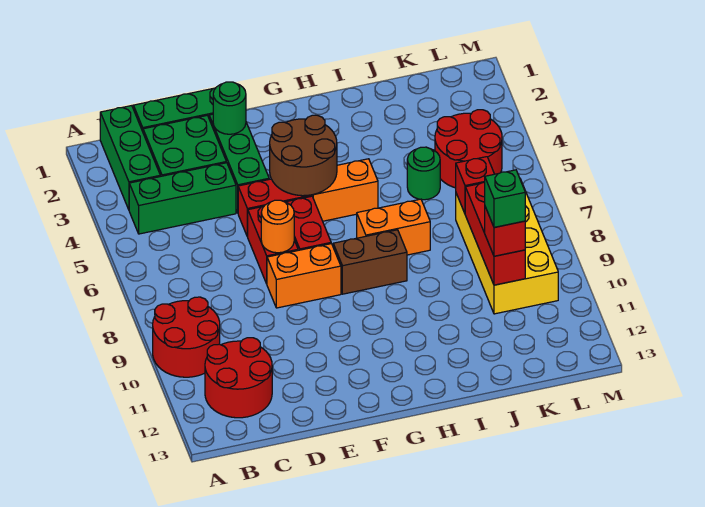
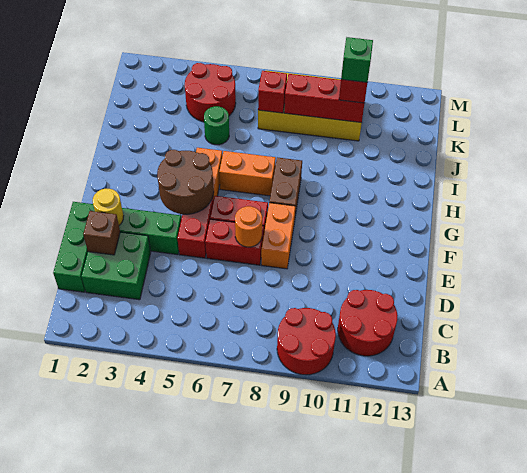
green brick B1:B3 level 1 -> none
green brick B4:D4 level 1 -> none
none -> brown brick D2 level 2
green round brick E2 level 2 -> yellow round brick E2 level 2
orange brick H7:I7 level 1 -> orange brick H6:H7 level 1

